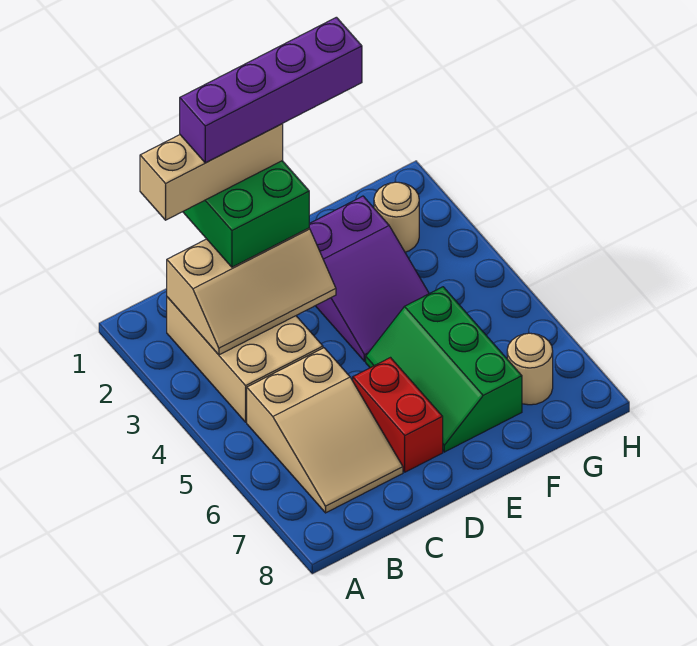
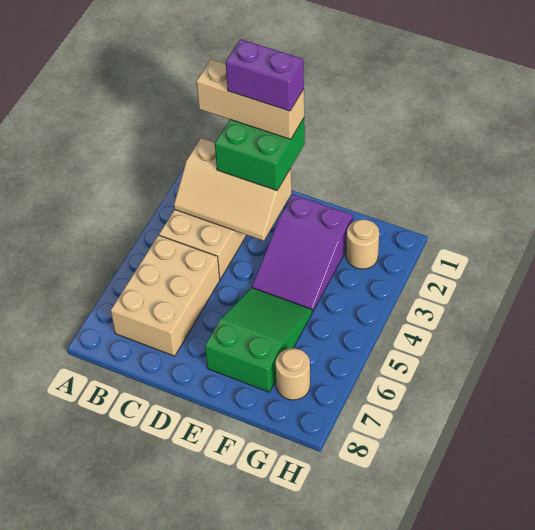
tan slope B5:C7 level 1 top 5 -> tan brick B5:C7 level 1
purple brick C1:F1 level 5 -> purple brick C1:D1 level 5
red brick D6:D7 level 1 -> none
green slope E5:F7 level 1 top F -> green slope E5:F7 level 1 top 7

